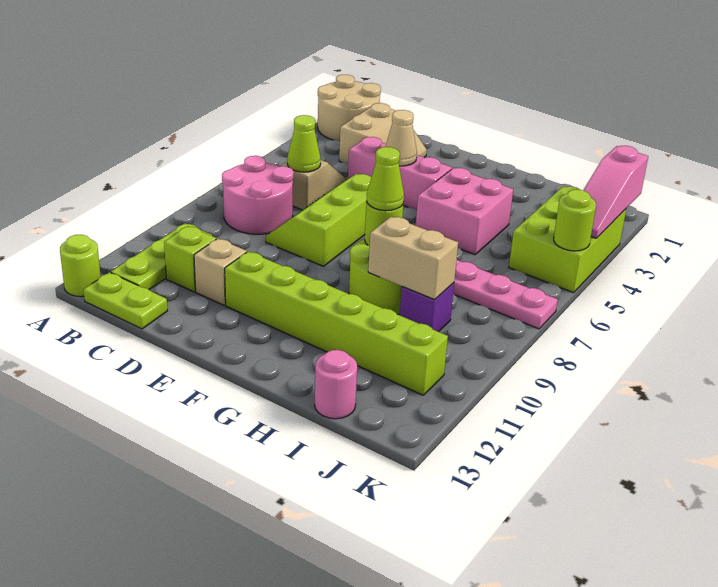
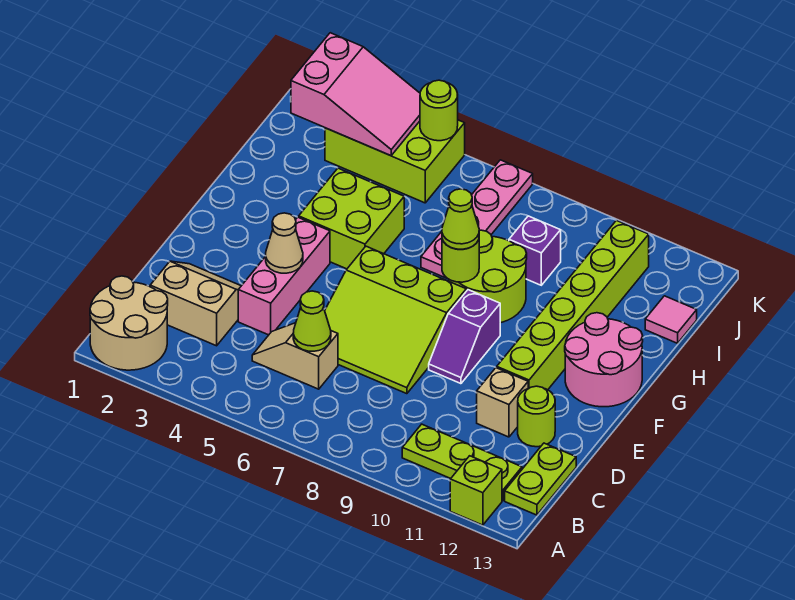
lime round brick A13 level 1 -> lime round brick D12 level 1
pink round brick B7:C8 level 1 -> pink round brick F12:G13 level 1
lime brick C11 level 1 -> lime brick A12 level 1
lime slope D6:E8 level 1 top E -> lime slope D6:F8 level 1 top F
none -> purple slope E9:F9 level 1 top F
pink brick G4:H5 level 1 -> lime brick G4:H5 level 1
tan brick H9:I9 level 2 -> none
pink round brick I13 level 1 -> pink tile I13 level 1
pink slope K2:K4 level 2 top 2 -> pink slope J2:K4 level 2 top 2

